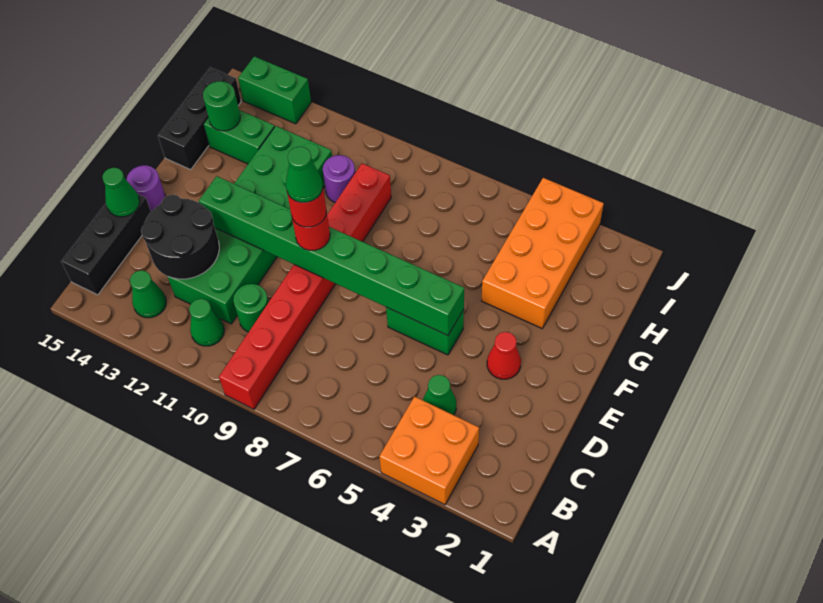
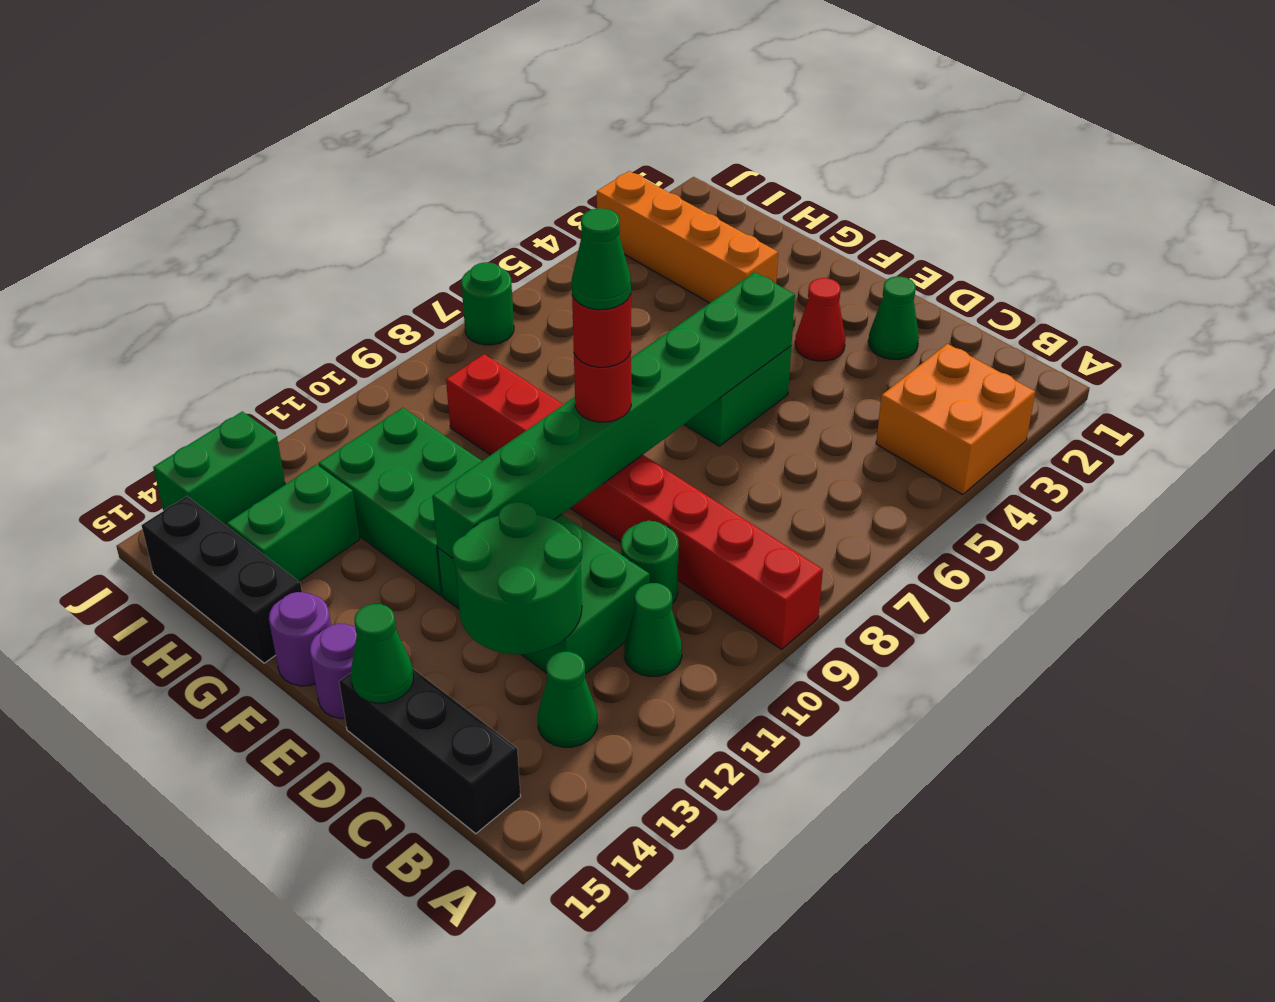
green cone C4 level 1 -> green cone D2 level 1
black round brick C12:D13 level 2 -> green round brick C12:D13 level 2
orange brick G3:J4 level 1 -> orange brick G3:J3 level 1
purple round brick H10 level 1 -> purple round brick F15 level 1
green round brick H14 level 2 -> green round brick J7 level 1

